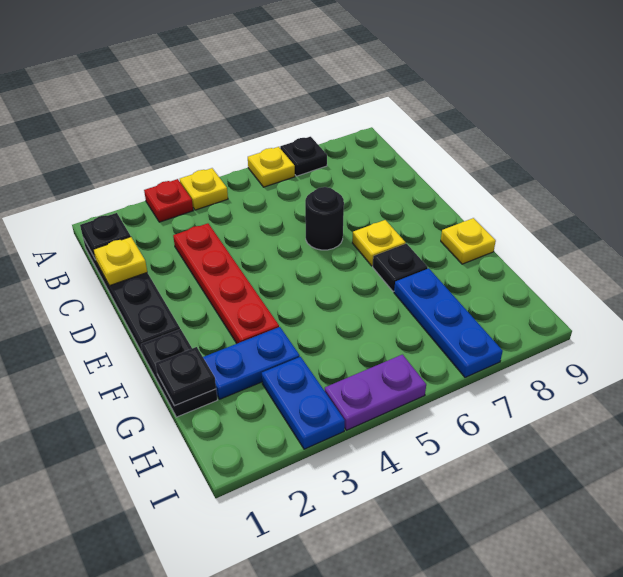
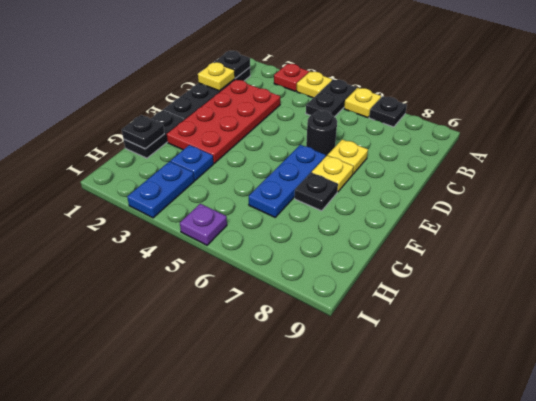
none -> black plate A5:B5 level 1
red plate C3:F3 level 1 -> red plate C2:F3 level 1
yellow plate F9 level 1 -> yellow plate D7 level 1
blue plate G2:G3 level 1 -> blue plate G3 level 1
blue plate G7:I7 level 1 -> blue plate E6:G6 level 1
purple plate I4:I5 level 1 -> purple plate I5 level 1

